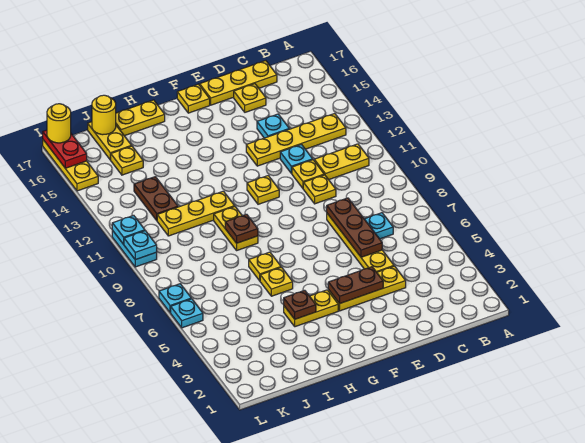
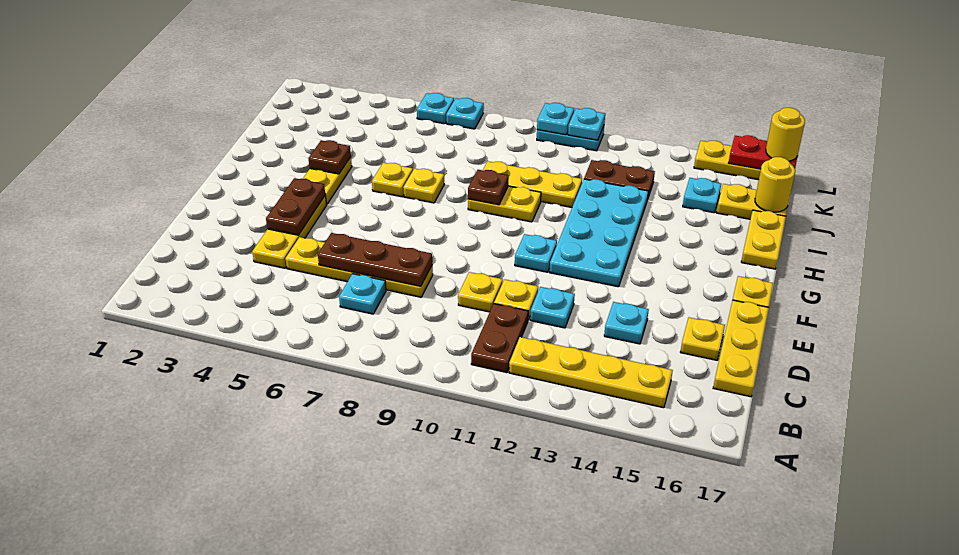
yellow plate B11:C11 level 1 -> brown plate B11:C11 level 1
yellow plate B13:E13 level 1 -> yellow plate B12:B15 level 1
yellow plate F11 level 1 -> cyan plate F11 level 1
none -> cyan plate F12:I13 level 1
yellow plate H11:J11 level 1 -> yellow plate I9:I11 level 1
yellow plate J15 level 1 -> cyan plate J15 level 1

